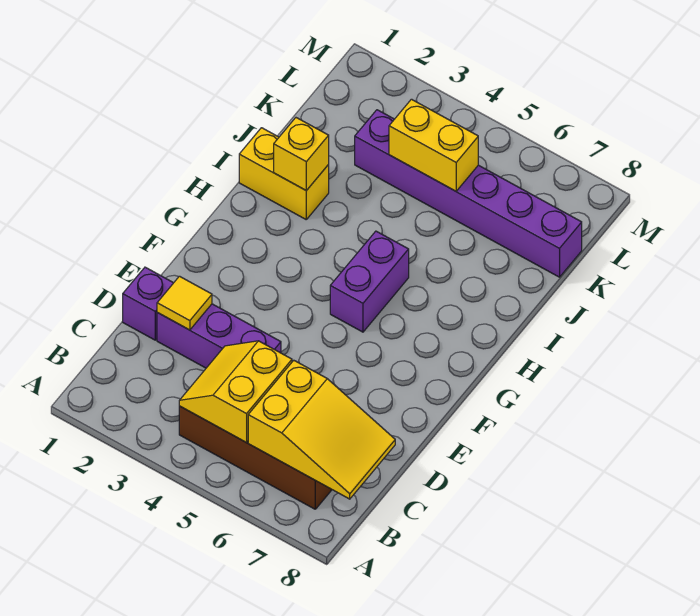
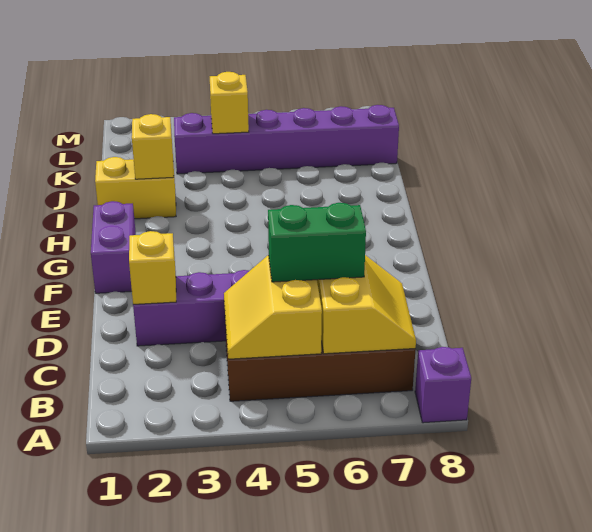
yellow slope B6:C8 level 2 top 6 -> yellow slope B6:C7 level 2 top 6
none -> green brick C5:C6 level 3
purple brick D1 level 1 -> purple brick A8 level 1
yellow tile D2 level 2 -> yellow brick D2 level 2
purple brick G5:H5 level 1 -> purple brick F1:G1 level 1
yellow brick K4:K5 level 2 -> yellow brick K4 level 2

